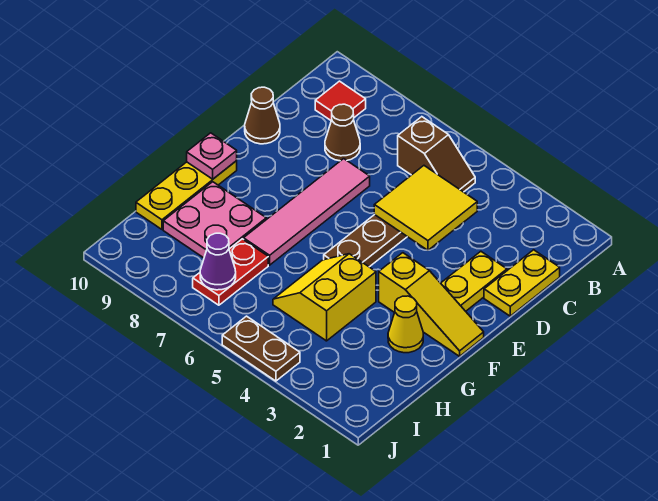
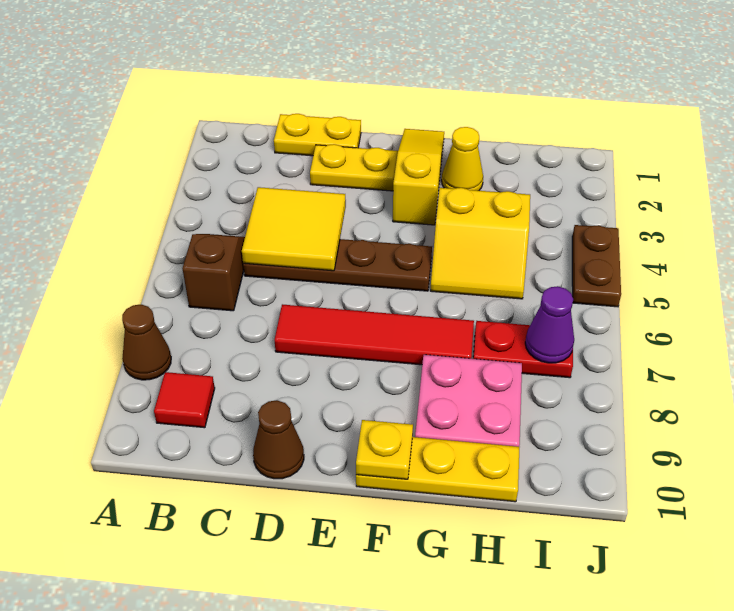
brown cone C8 level 1 -> brown cone A8 level 1
pink tile D7:G7 level 1 -> red tile D7:G7 level 1
pink plate F10 level 2 -> yellow plate F10 level 2

